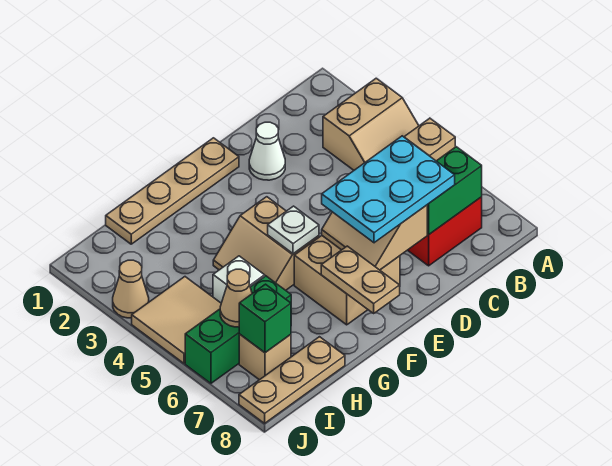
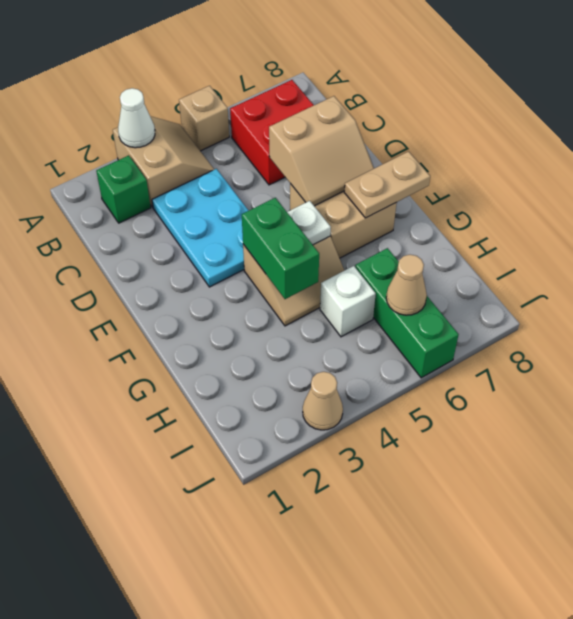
green brick B7:C7 level 2 -> green brick F4:G4 level 2
cyan plate C6:E7 level 3 -> cyan plate C3:E4 level 1
white cone D2 level 1 -> white cone A3 level 2
tan plate E1:H1 level 1 -> none
tan plate H8:J8 level 1 -> none
tan tile I4:J5 level 1 -> none
tan brick I7 level 1 -> none
green brick I7 level 2 -> green brick B2 level 1

